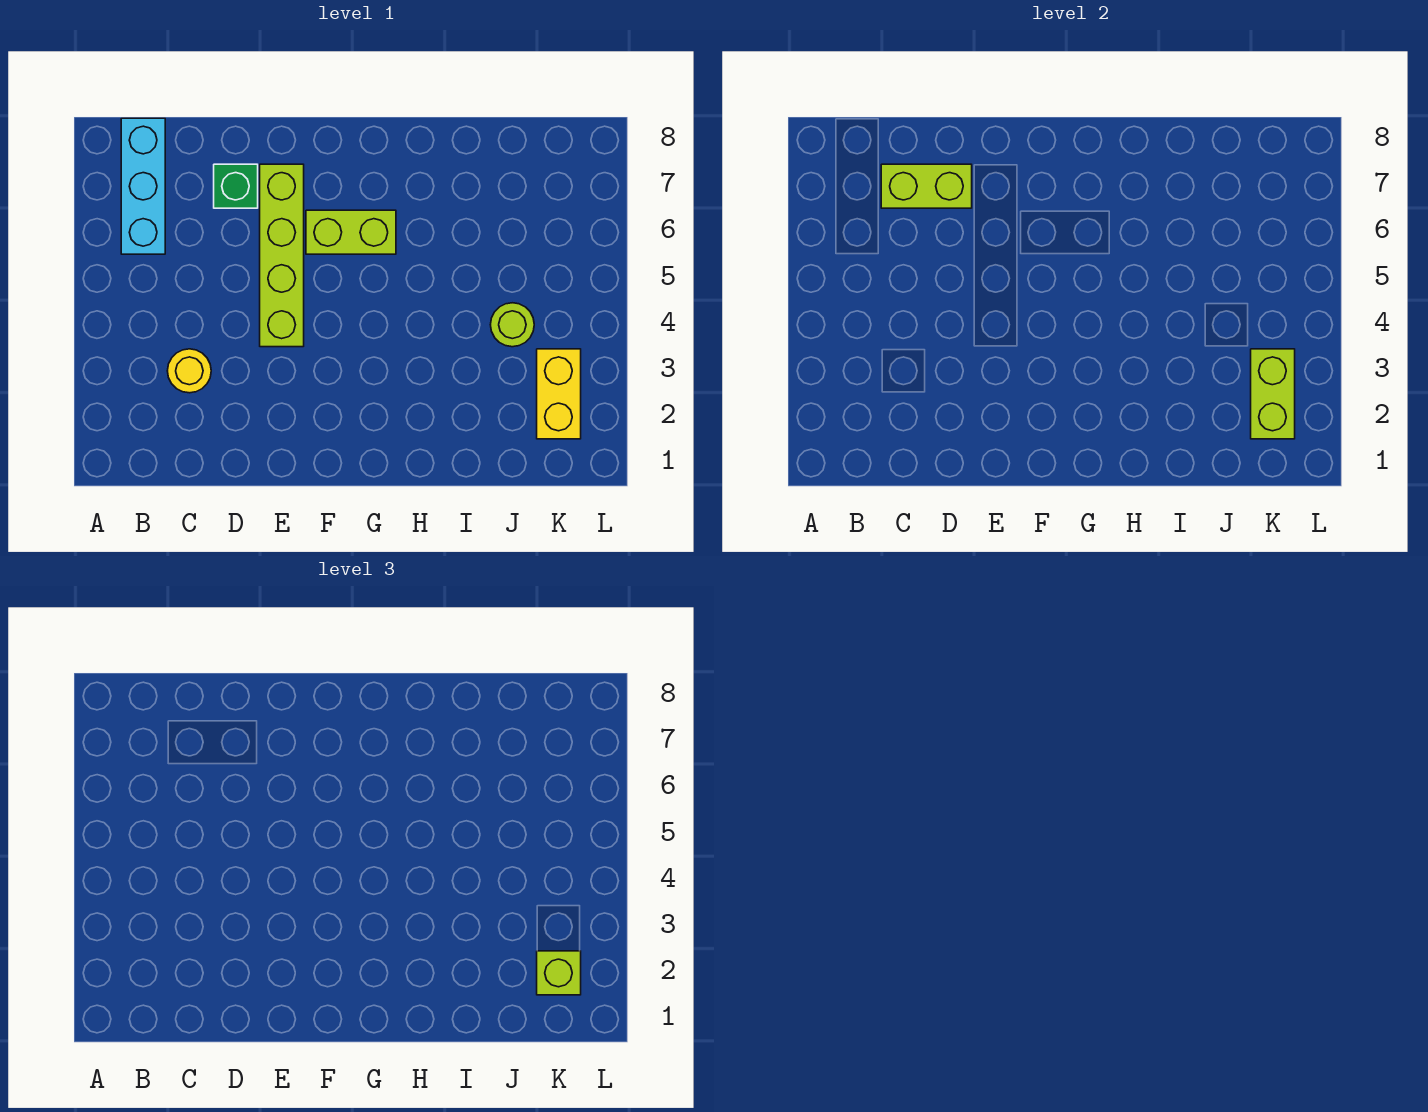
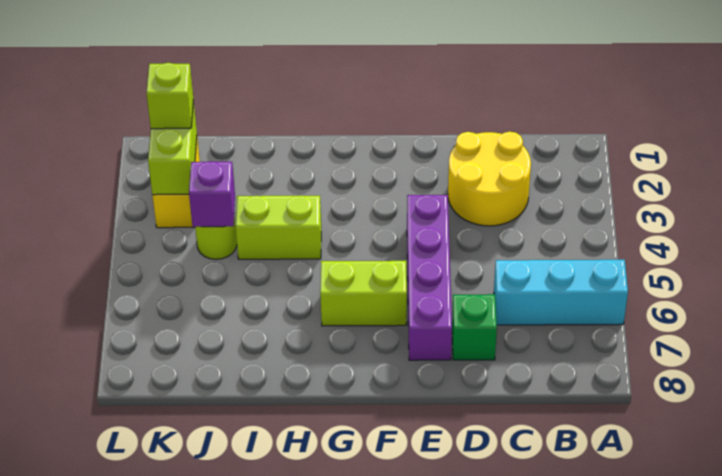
cyan brick B6:B8 level 1 -> cyan brick A6:C6 level 1
yellow round brick C3 level 1 -> yellow round brick C2:D3 level 1
lime brick C7:D7 level 2 -> lime brick H4:I4 level 1
lime brick E4:E7 level 1 -> purple brick E4:E7 level 1
none -> purple brick J4 level 2

